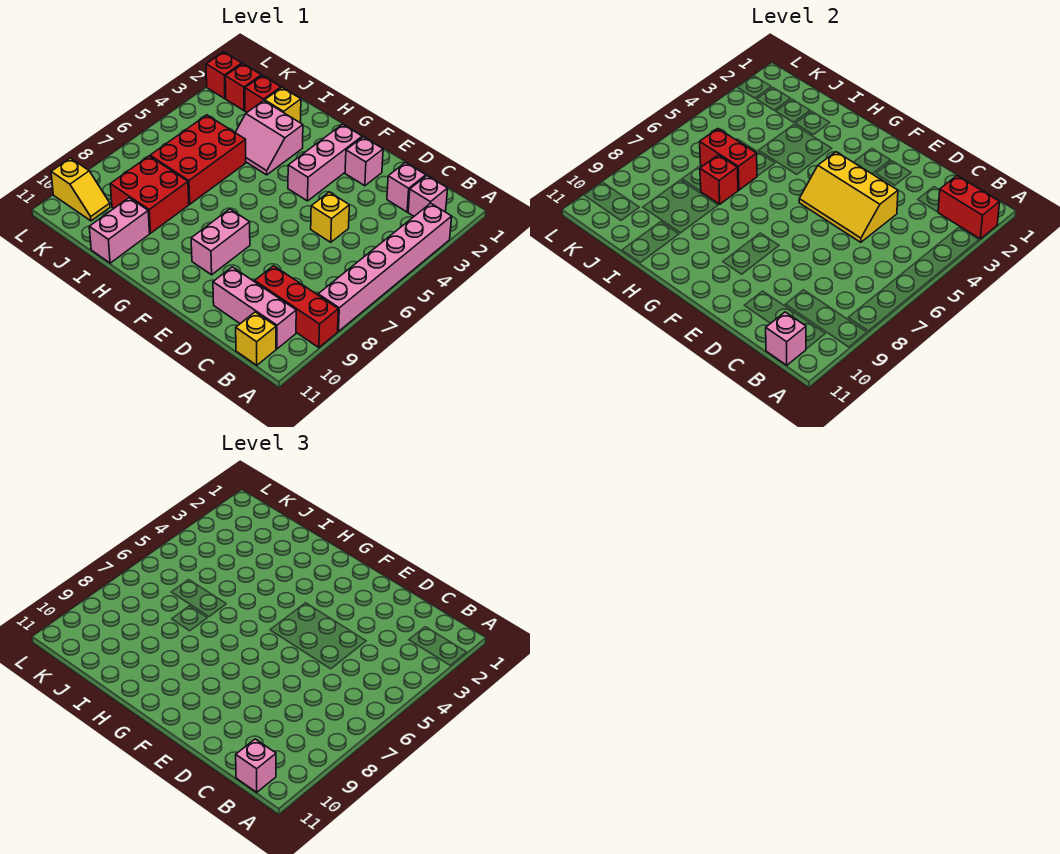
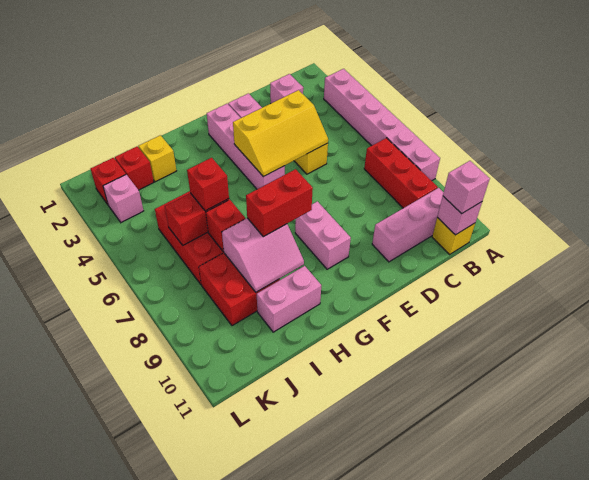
red brick A2:B2 level 2 -> red brick G8:H8 level 3
red brick A9:C9 level 1 -> red brick B7:B9 level 1
pink brick B2 level 1 -> pink brick K3 level 1
pink brick F2:F4 level 1 -> pink brick F2:F5 level 1
pink slope H3:I4 level 1 top 3 -> pink slope H8:I9 level 2 top 8
pink brick I10:I11 level 1 -> pink brick H10:I10 level 1
yellow slope K10:L10 level 1 top L -> none
red brick L2 level 1 -> red brick I6 level 3

